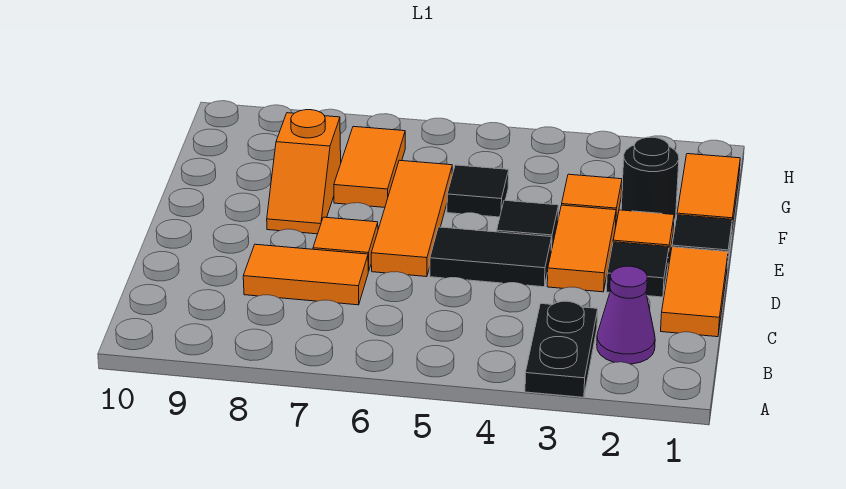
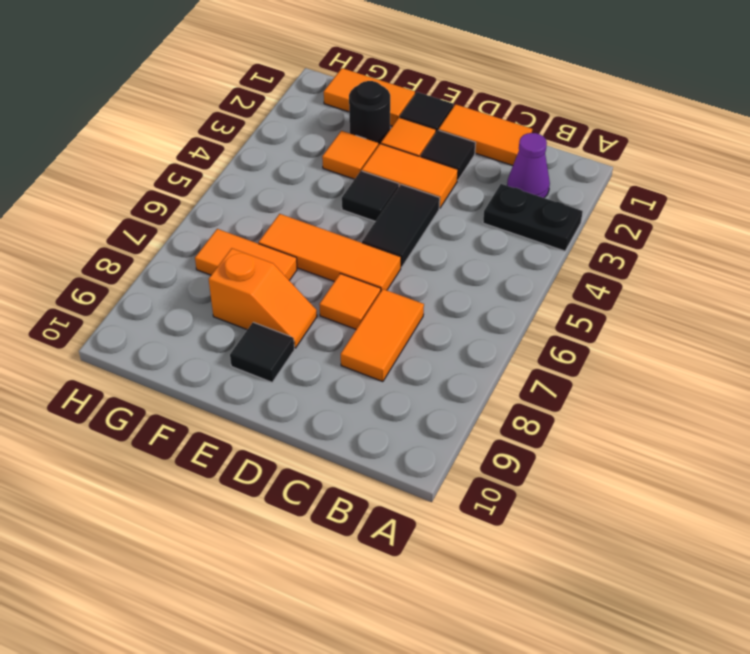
black tile F5 level 1 -> black tile E9 level 1

